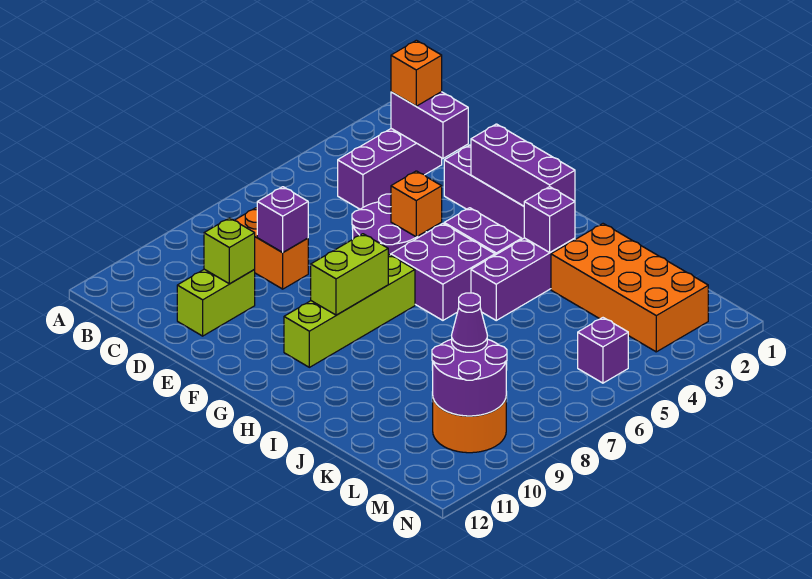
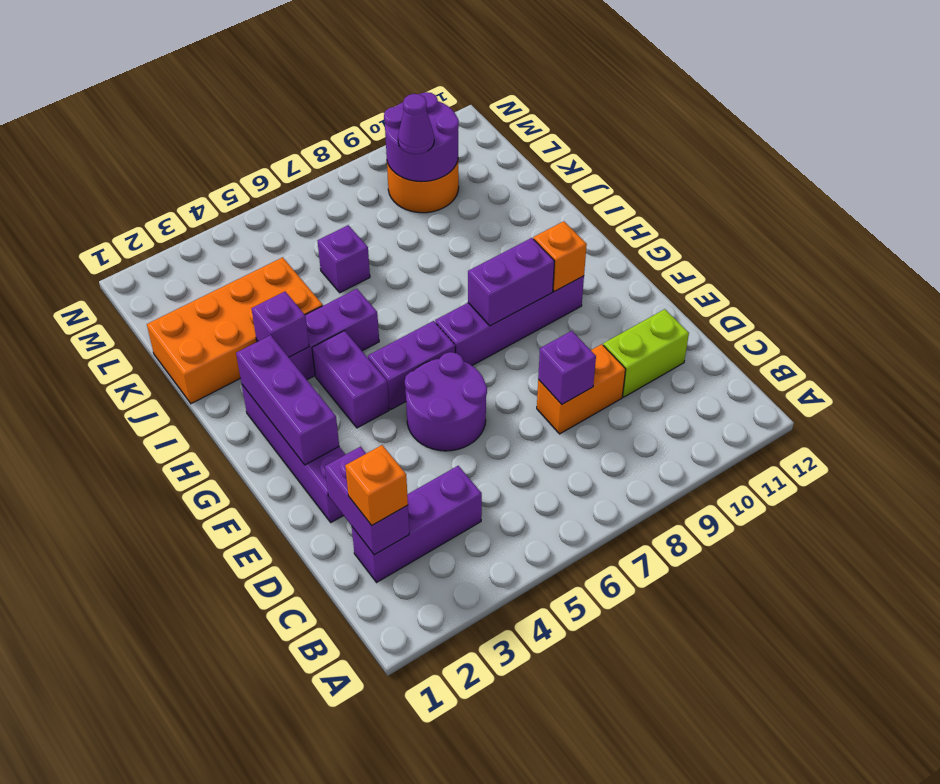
orange brick C8:D8 level 1 -> orange brick D8:D9 level 1
lime brick D10 level 2 -> none
orange brick F5 level 2 -> orange brick G10 level 2
purple brick G5:H6 level 1 -> purple brick G5:G6 level 1
lime brick G7:G10 level 1 -> purple brick G7:G10 level 1
lime brick G8:G9 level 2 -> purple brick G8:G9 level 2
orange brick J2:M3 level 1 -> orange brick J1:K4 level 1
purple brick M5 level 1 -> purple brick K6 level 1

